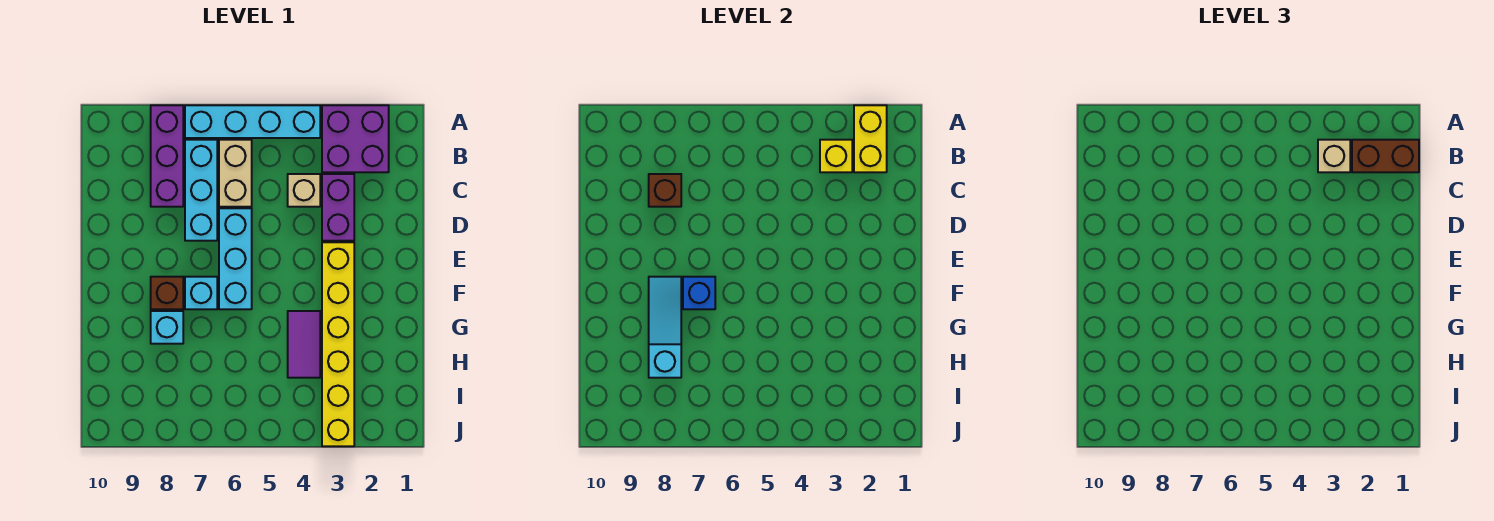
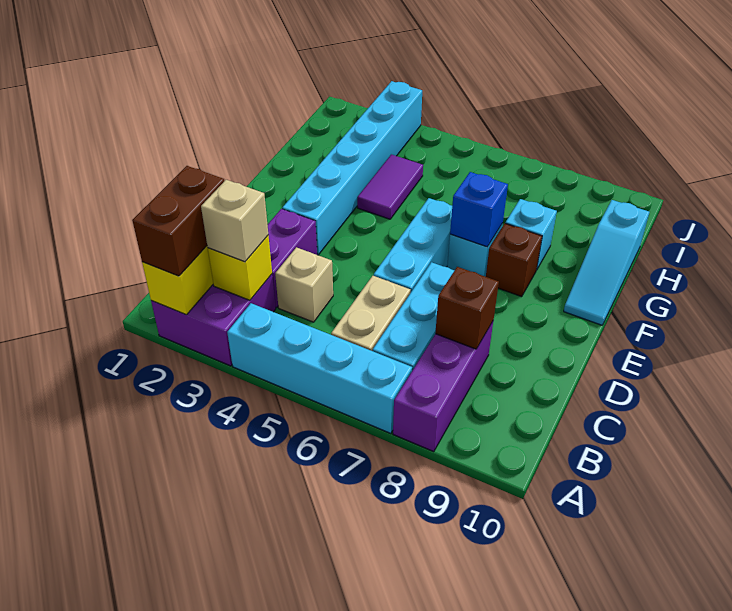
brown brick B1:B2 level 3 -> brown brick A2:B2 level 3
yellow brick E3:J3 level 1 -> cyan brick E3:J3 level 1
cyan slope F8:H8 level 2 top H -> cyan slope F10:H10 level 1 top H

